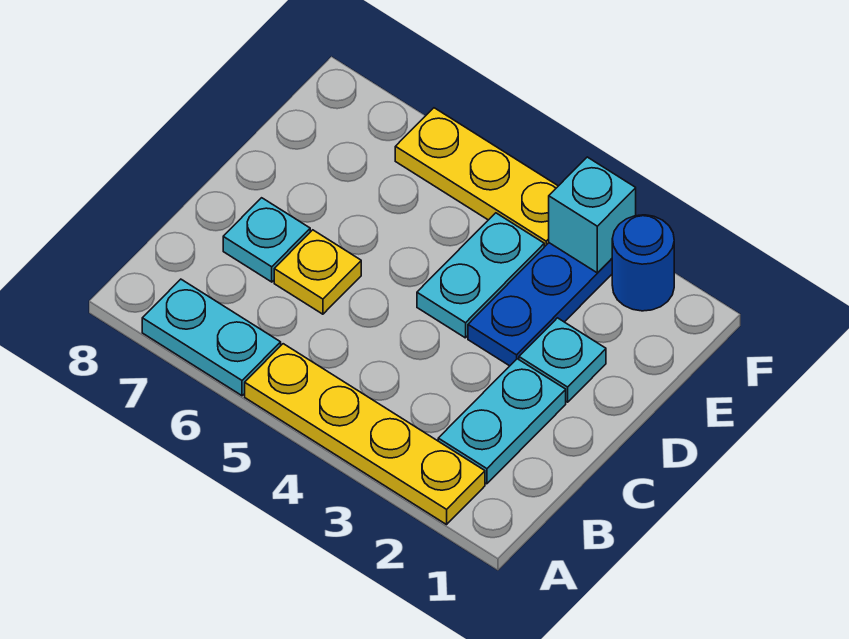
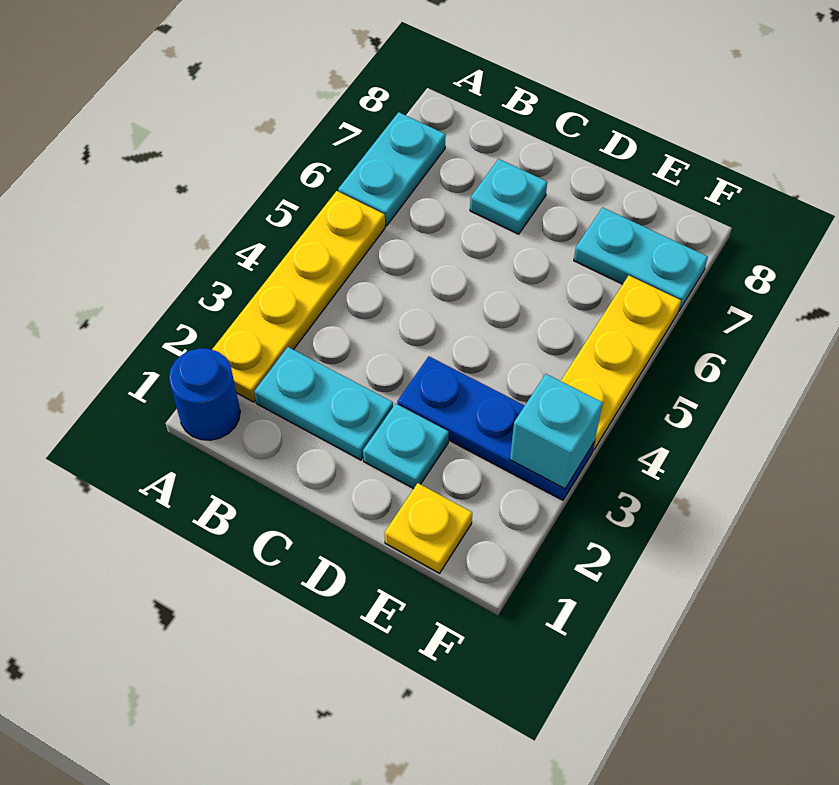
yellow plate C6 level 1 -> yellow plate E1 level 1
cyan plate D4:E4 level 1 -> cyan plate E7:F7 level 1
blue round brick F2 level 1 -> blue round brick A1 level 1

